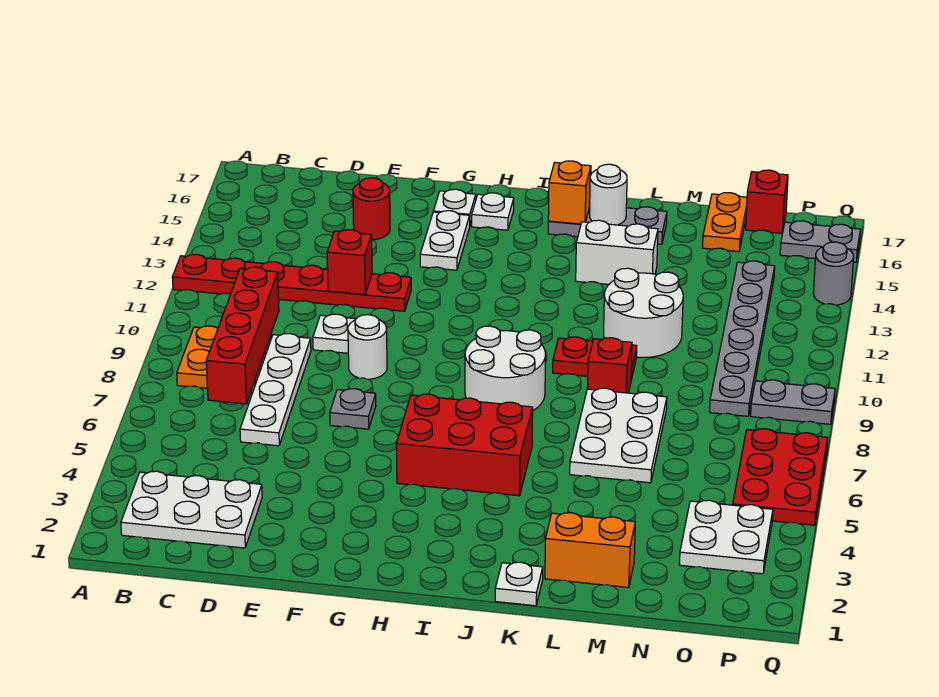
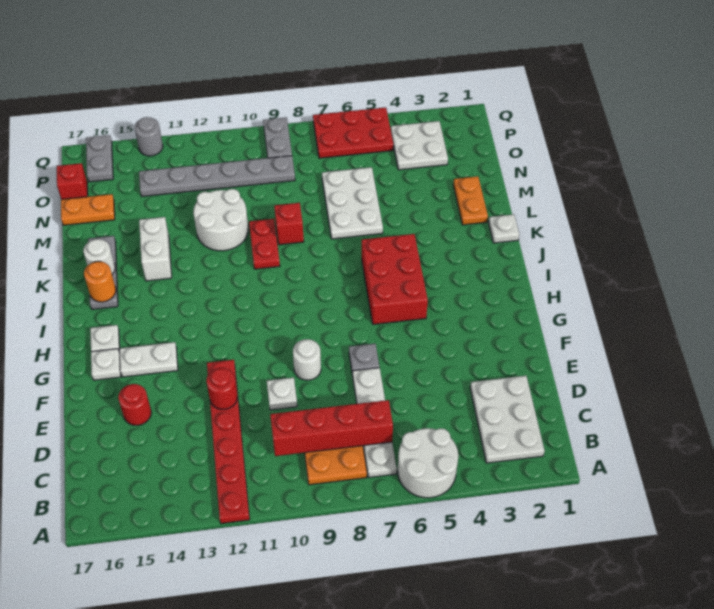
white plate D6:D9 level 1 -> white plate B7:E7 level 1
red brick E12 level 2 -> red round brick E12 level 2
white round brick I8:J9 level 1 -> white round brick A5:B6 level 1
orange brick J16 level 2 -> orange round brick J16 level 2
orange brick L2:M2 level 1 -> orange plate L2:M2 level 1
white plate L6:M8 level 1 -> white plate L6:N7 level 1

